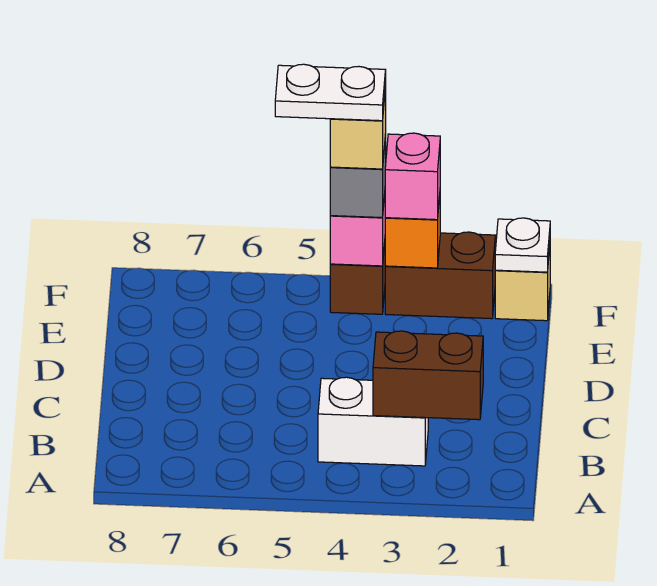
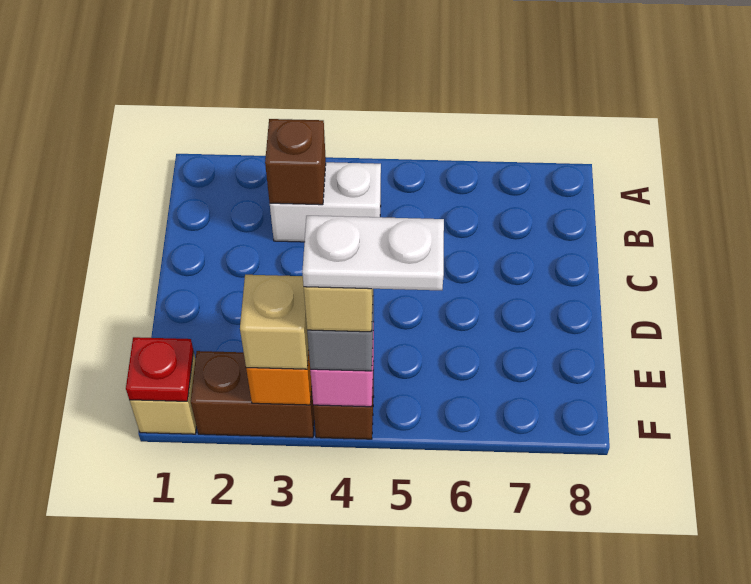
brown brick B2:B3 level 2 -> brown brick B3 level 2
white plate F1 level 2 -> red plate F1 level 2
pink brick F3 level 3 -> tan brick F3 level 3

